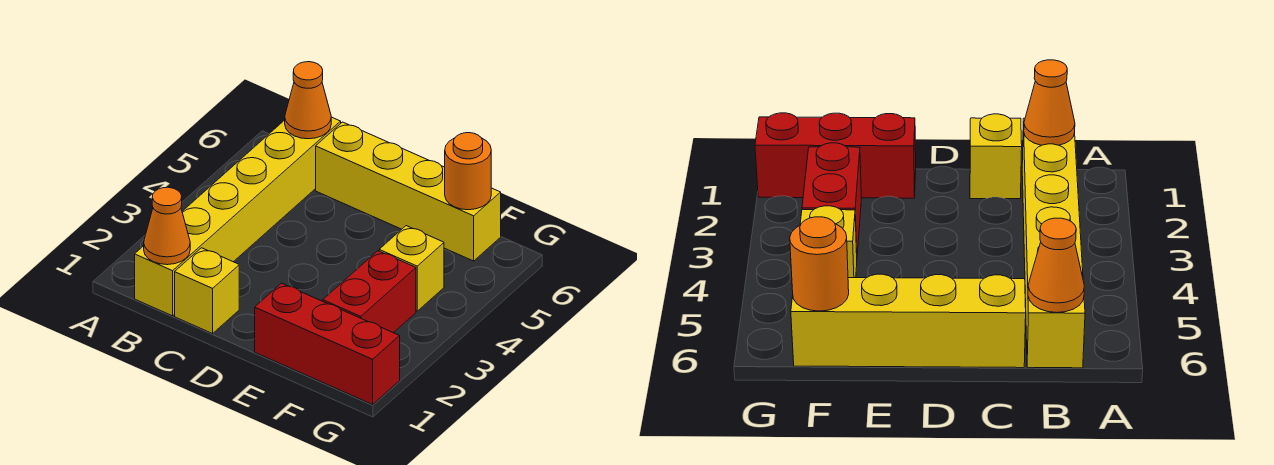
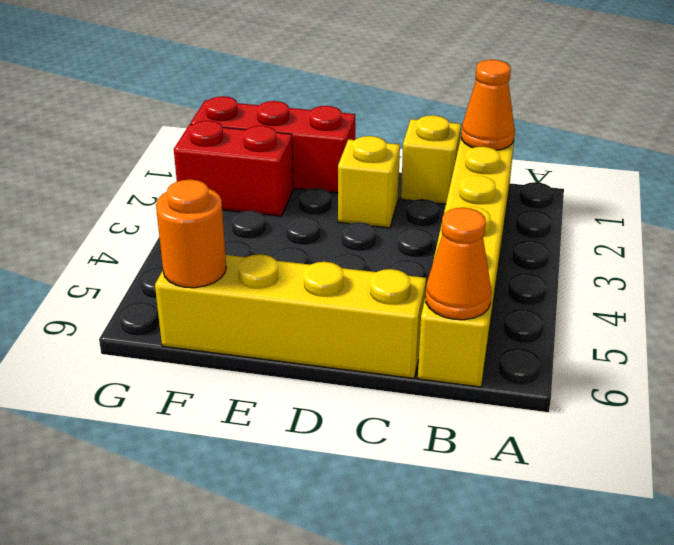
red brick F2:F3 level 1 -> red brick F2:G2 level 1
yellow brick F4 level 1 -> yellow brick D2 level 1

